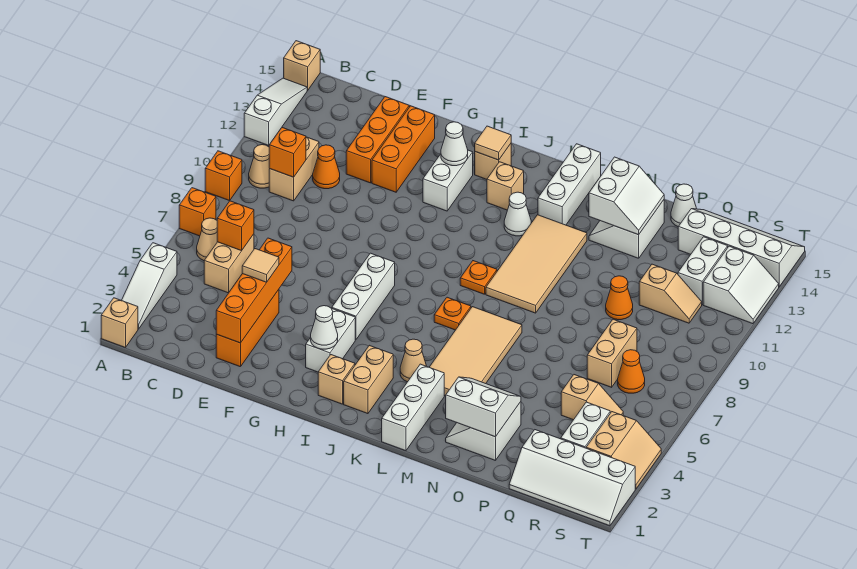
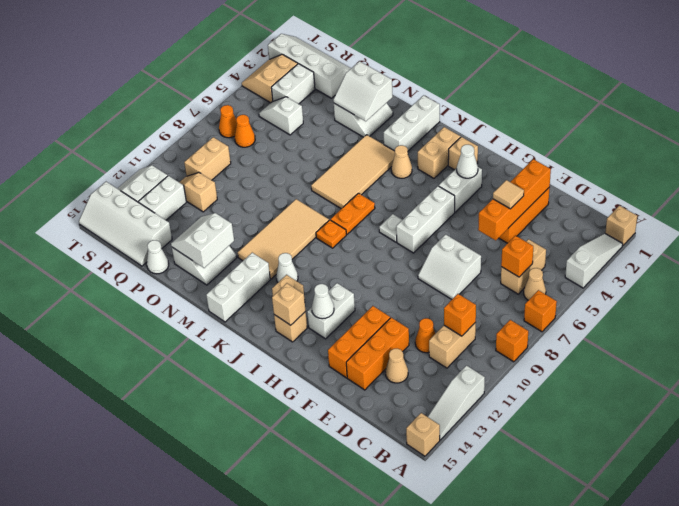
tan cone B10 level 1 -> tan cone D13 level 1
none -> white slope E7:F8 level 1 top 7
none -> white plate I7 level 1
tan tile I14 level 2 -> tan brick I14 level 2
orange plate K7 level 1 -> orange plate K7:K8 level 1
orange cone P10 level 1 -> orange cone S7 level 1
tan slope Q5:R5 level 1 top Q -> white slope Q5:R5 level 1 top Q
tan brick Q7:Q8 level 1 -> tan brick R9:R10 level 1

